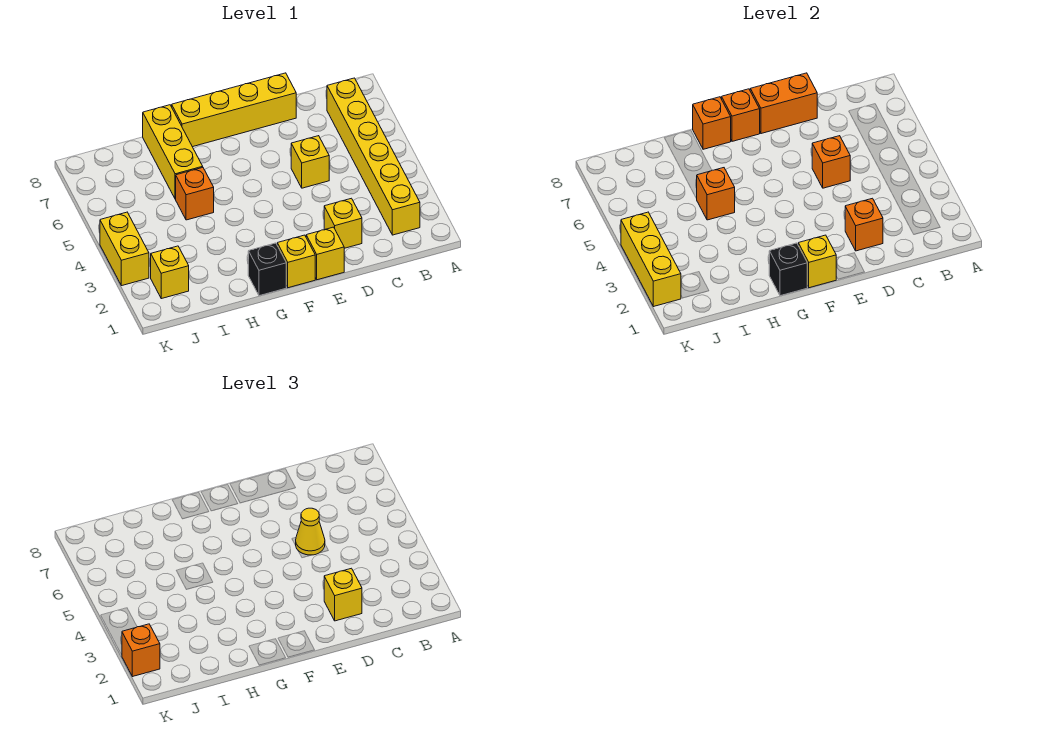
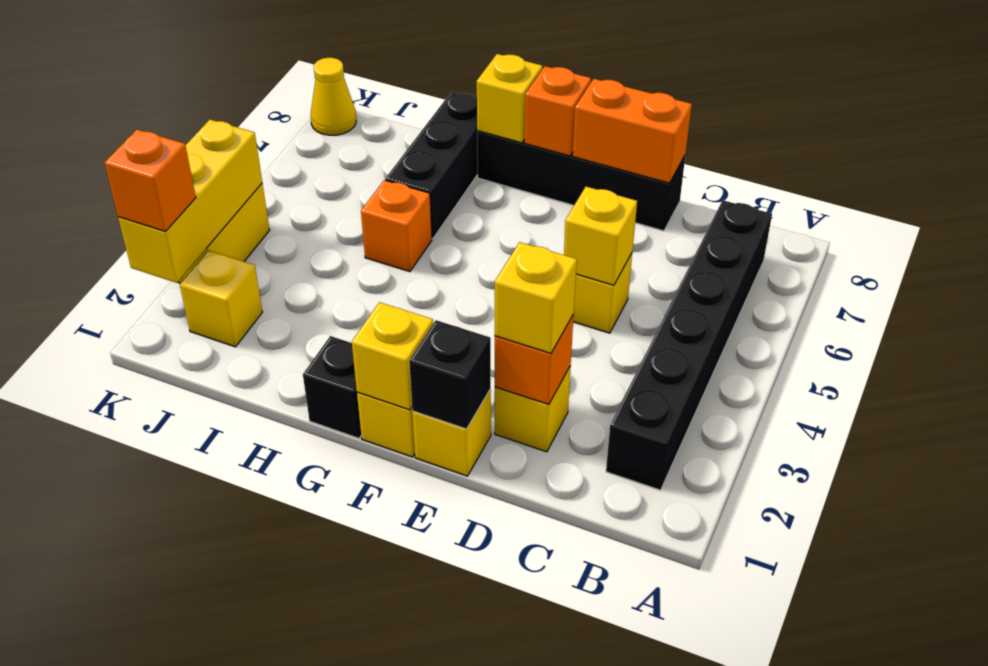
yellow brick B2:B7 level 1 -> black brick B2:B7 level 1
orange brick D5 level 2 -> yellow brick D5 level 2
yellow cone D5 level 3 -> yellow cone K8 level 1
yellow brick D8:G8 level 1 -> black brick D8:G8 level 1
black brick G1 level 2 -> black brick E1 level 2
orange brick G8 level 2 -> yellow brick G8 level 2
orange brick H5 level 2 -> none
yellow brick H6:H8 level 1 -> black brick H6:H8 level 1

